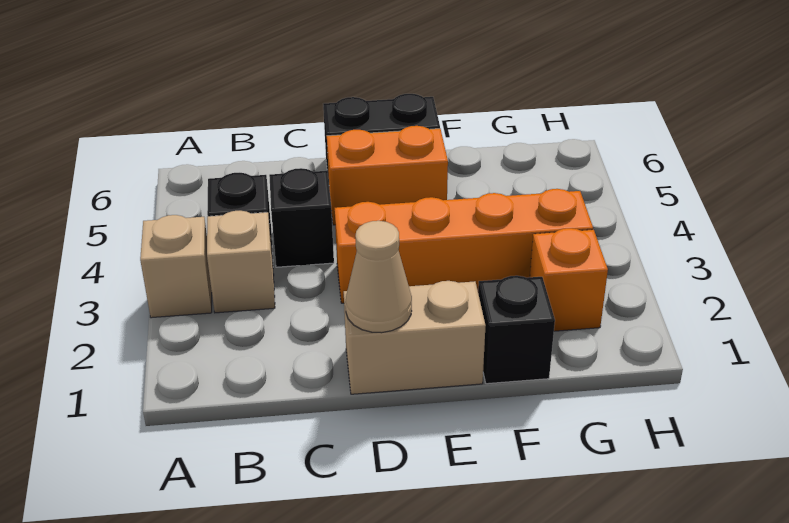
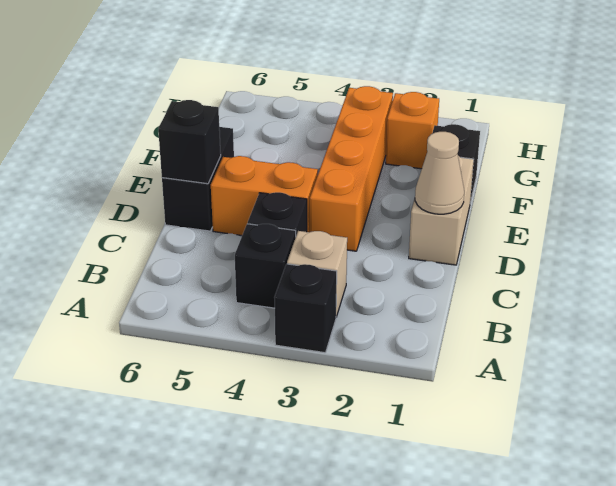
tan brick A3 level 1 -> black brick A3 level 1
orange brick D5:E5 level 1 -> orange brick D4:D5 level 1
none -> black brick D6 level 2

